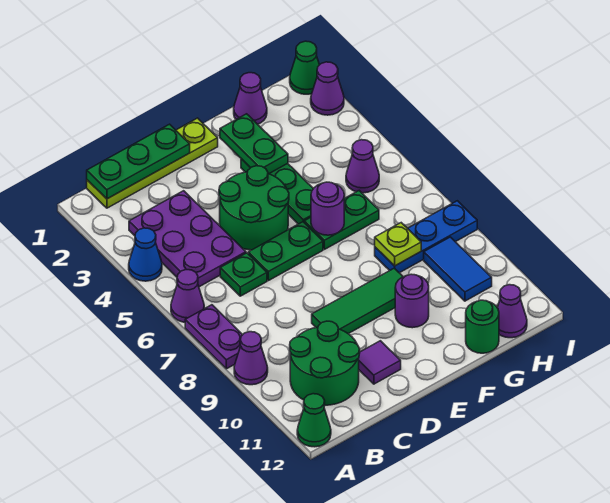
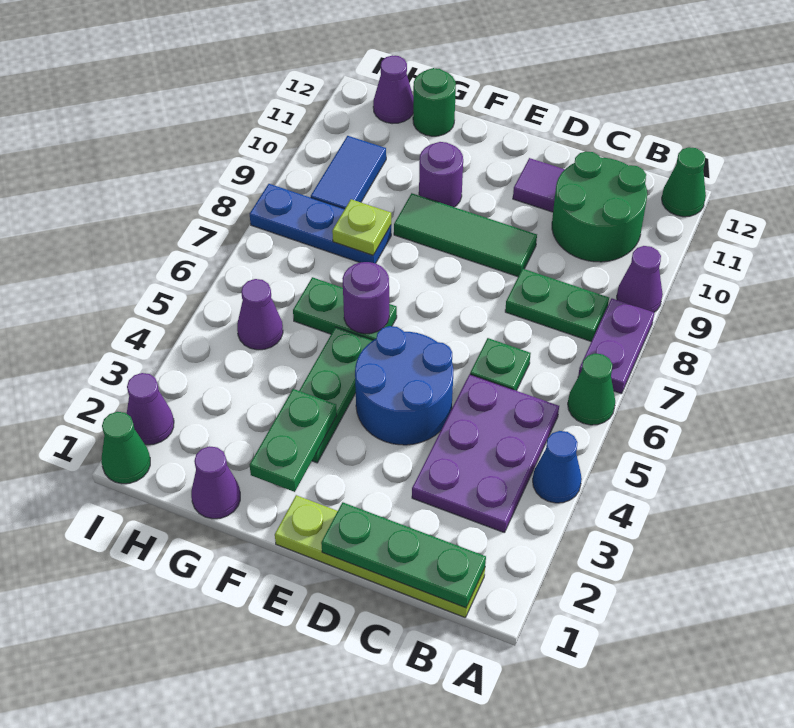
purple cone A6 level 1 -> green cone A6 level 1
green round brick D4:E5 level 1 -> blue round brick D4:E5 level 1
green plate D6:E6 level 1 -> green plate B8:C8 level 1

